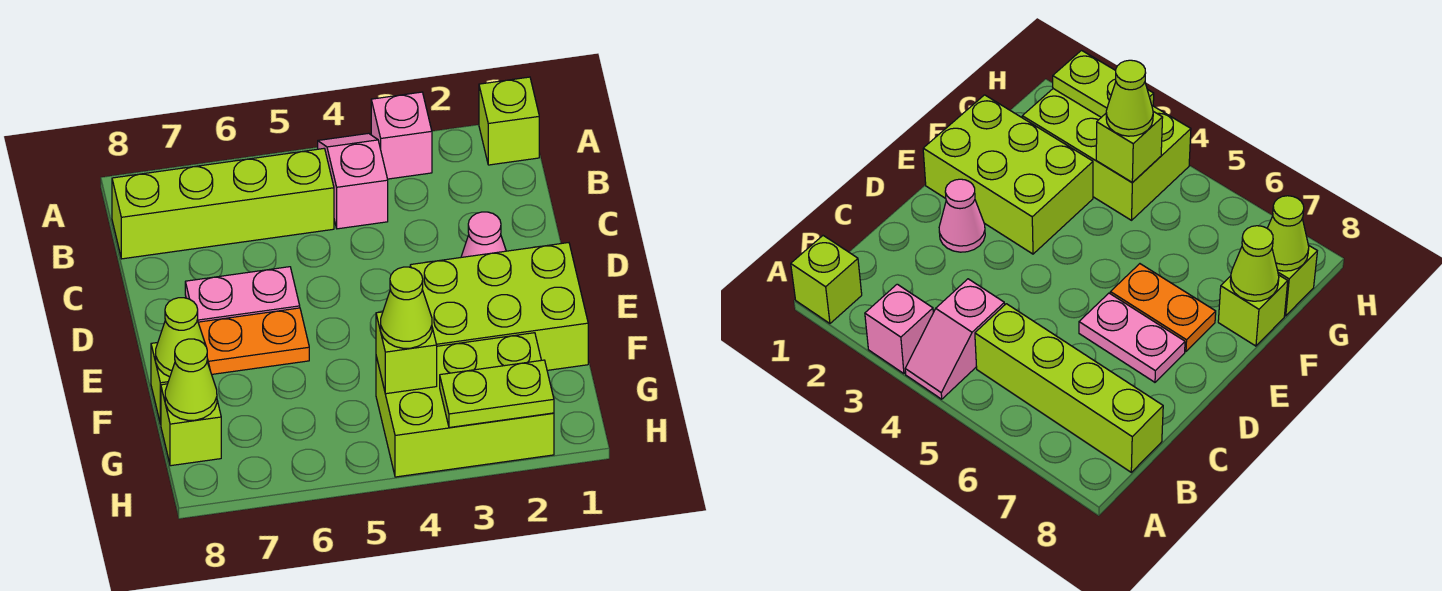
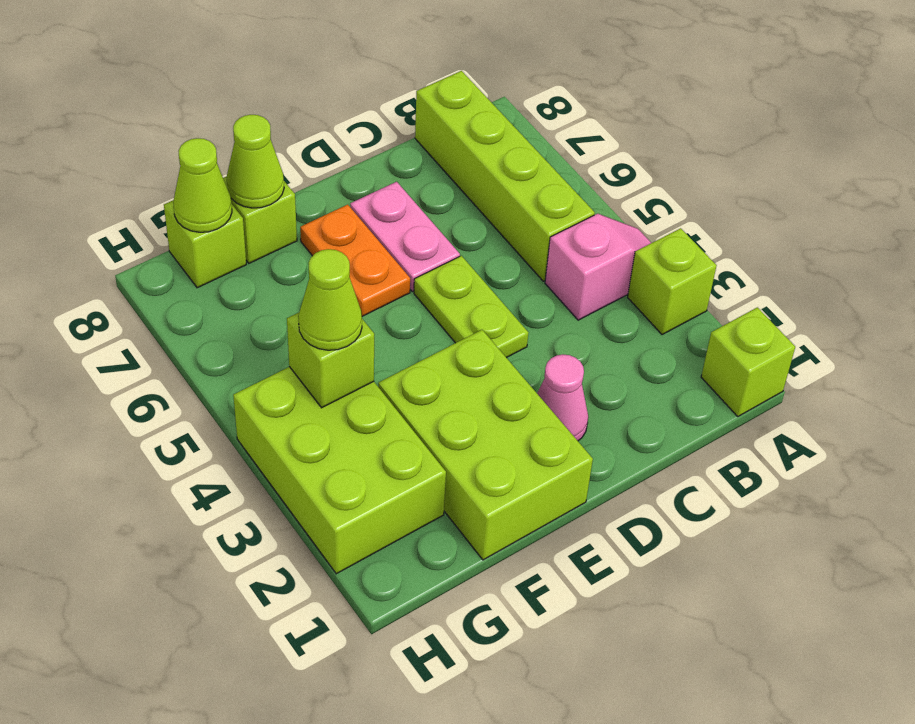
pink brick A3 level 1 -> lime brick A3 level 1
lime plate H2:H3 level 2 -> lime plate D4:D5 level 1

